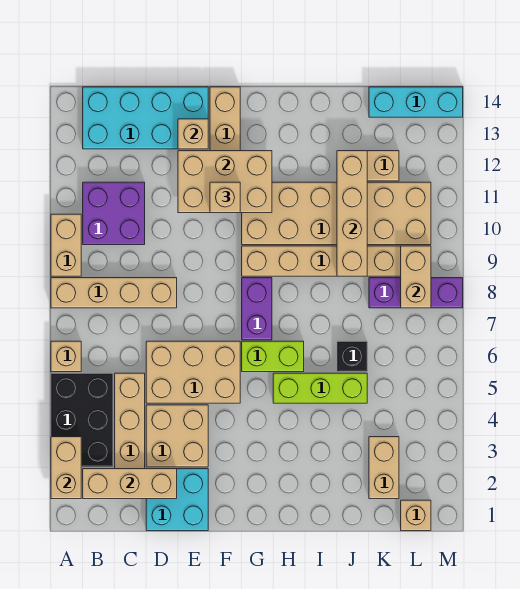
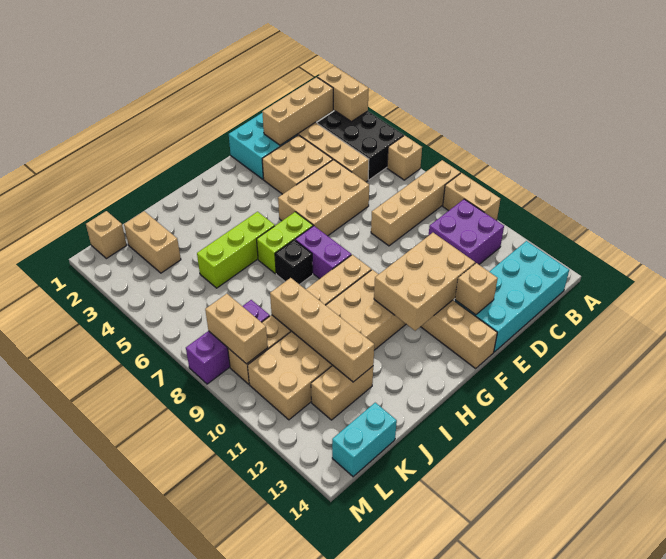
tan brick F11 level 3 -> none
black brick J6 level 1 -> black brick H7 level 1
cyan brick K14:M14 level 1 -> cyan brick K14:L14 level 1

